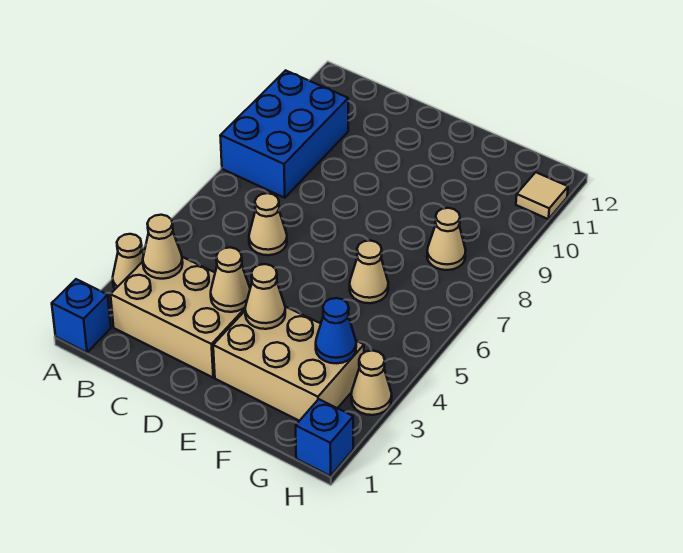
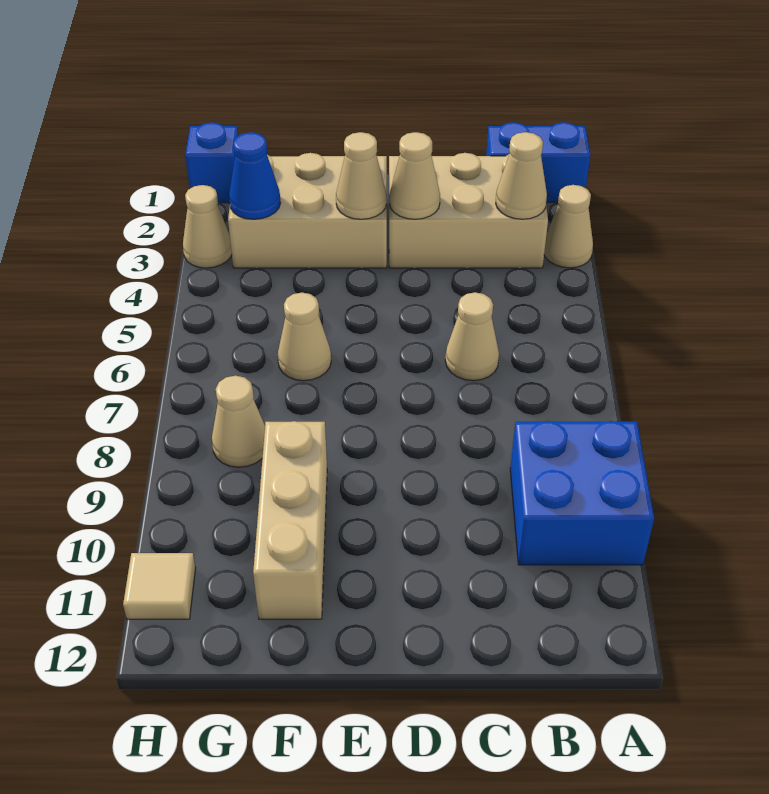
blue brick A1 level 1 -> blue brick A1:B1 level 1
blue brick A8:B10 level 1 -> blue brick A9:B10 level 1
none -> tan brick F9:F11 level 1

